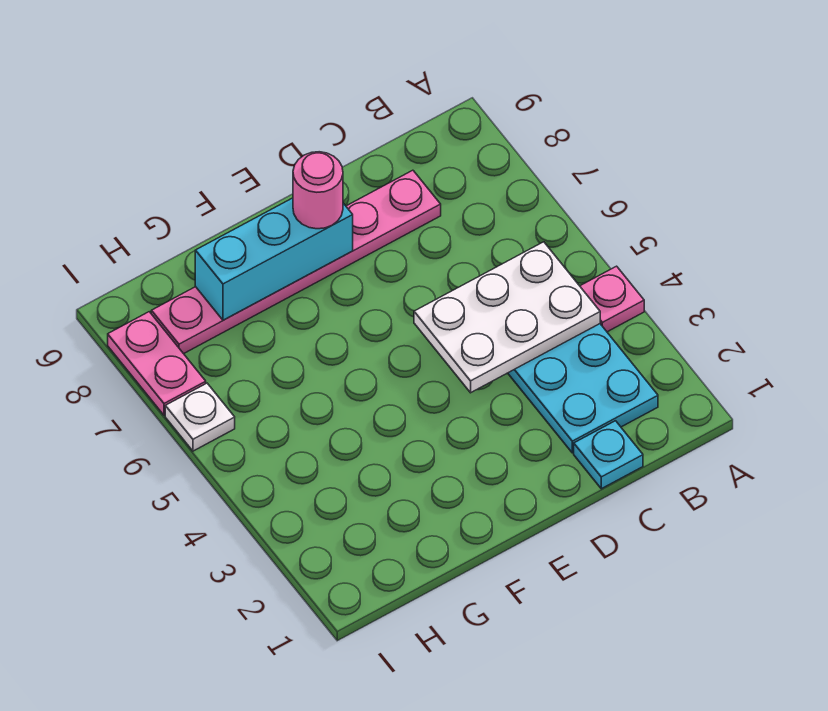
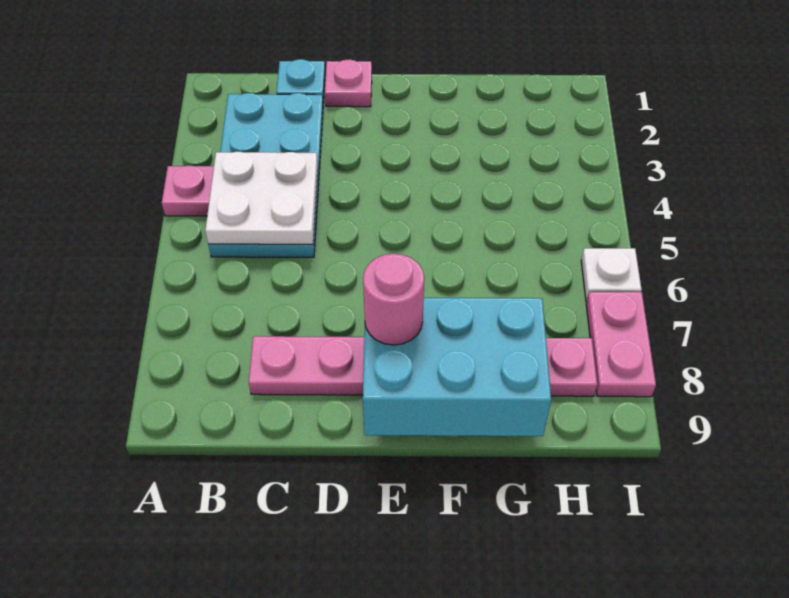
white plate B4:D5 level 2 -> white plate B4:C5 level 2
none -> pink plate D1 level 1
cyan brick E8:G8 level 2 -> cyan brick E8:G9 level 2

